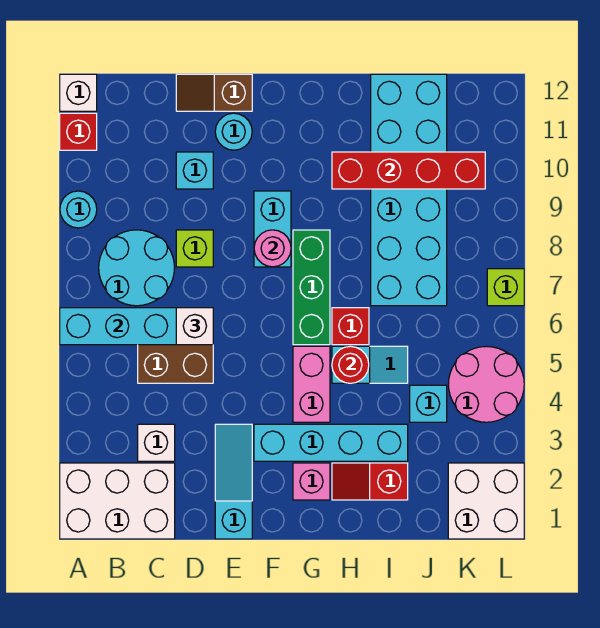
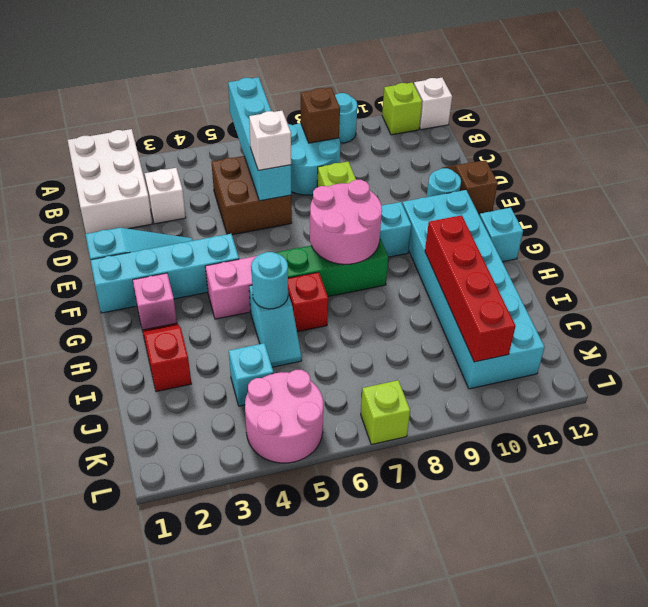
red brick A11 level 1 -> lime brick A11 level 1
none -> brown brick B8 level 2
cyan brick D10 level 1 -> cyan brick G12 level 1
cyan brick F3:I3 level 1 -> cyan brick F1:F4 level 1
pink round brick F8 level 2 -> pink round brick F7:G8 level 2
red round brick H5 level 2 -> cyan round brick H5 level 2
cyan brick I7:J12 level 1 -> cyan brick F10:K11 level 1
white brick K1:L2 level 1 -> none

